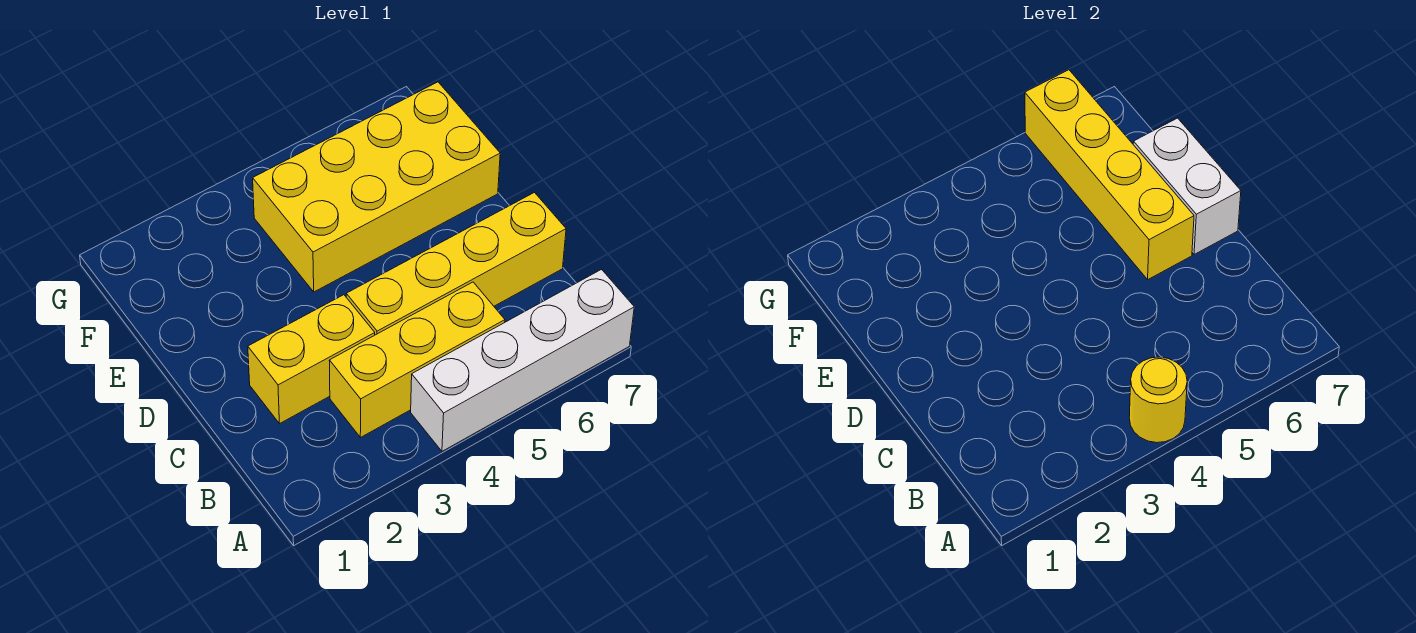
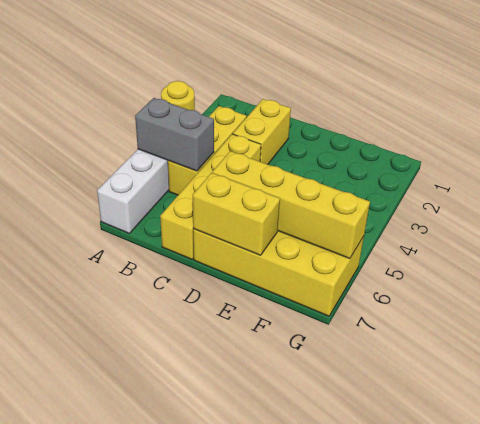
none -> grey brick A5:B5 level 2
white brick D7:E7 level 2 -> yellow brick D7:E7 level 2
yellow brick E4:F7 level 1 -> yellow brick D6:G7 level 1

